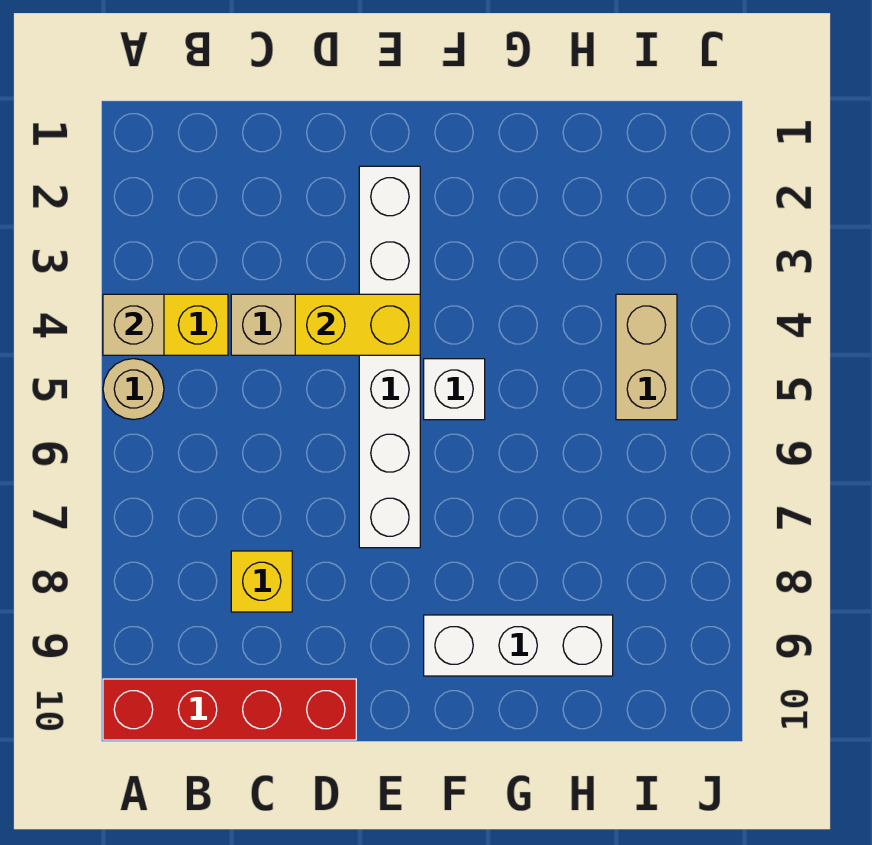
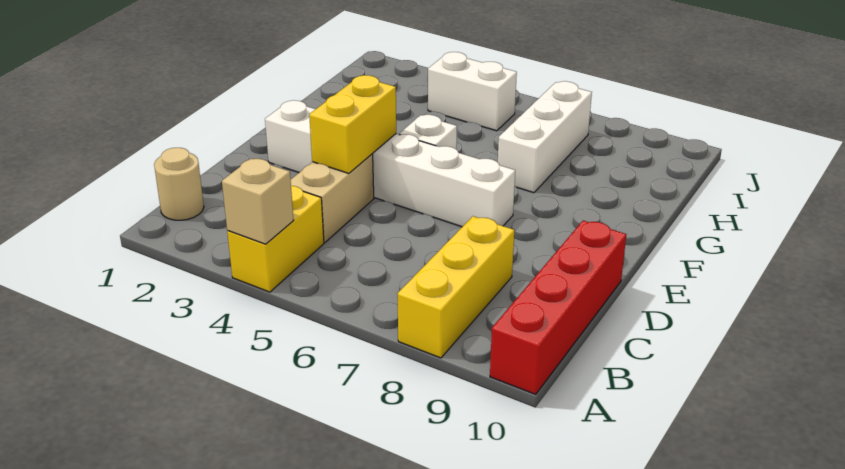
tan round brick A5 level 1 -> tan round brick B1 level 1
yellow brick C8 level 1 -> yellow brick A8:C8 level 1
white brick F9:H9 level 1 -> white brick G7:I7 level 1
tan brick I4:I5 level 1 -> white brick I4:I5 level 1

